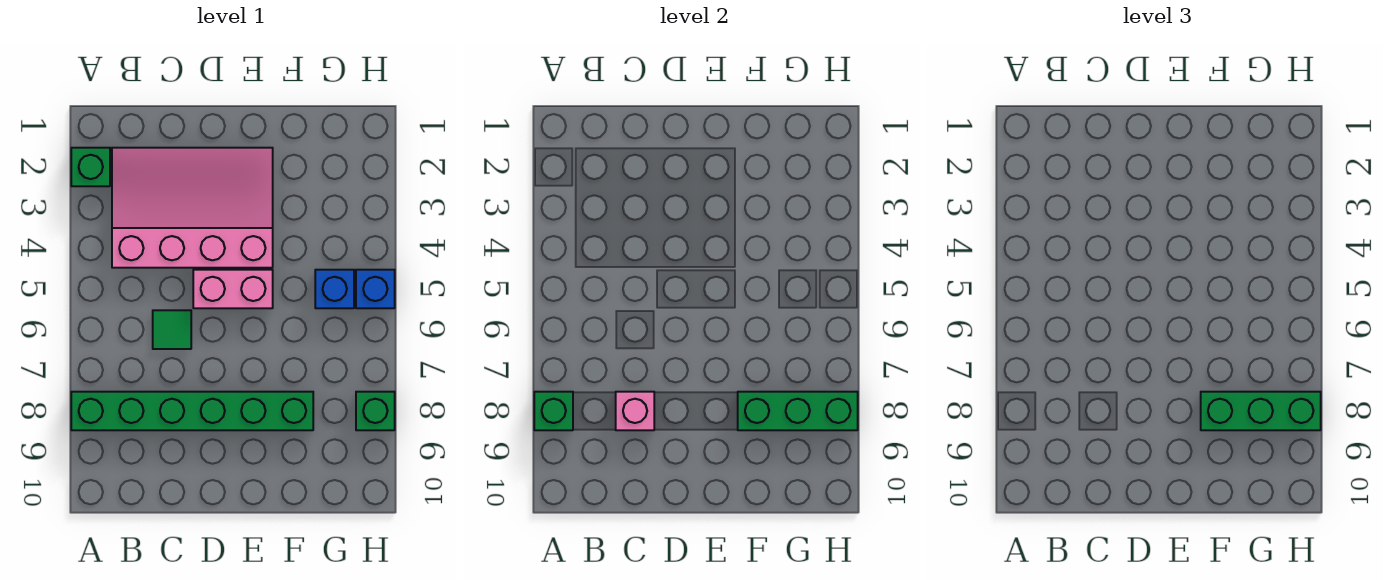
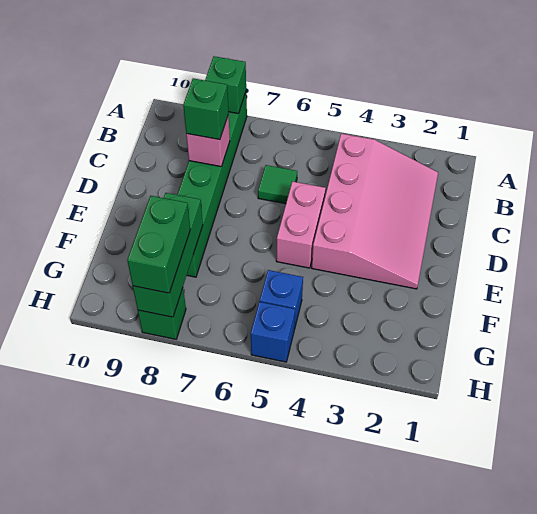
green brick A2 level 1 -> green brick C8 level 3
green brick F8:H8 level 3 -> green brick G8:H8 level 3

